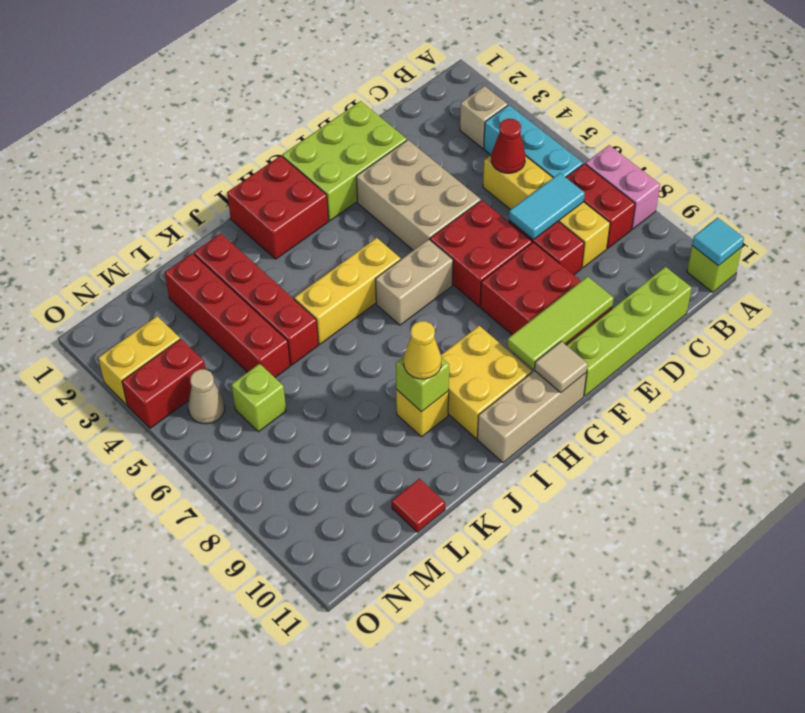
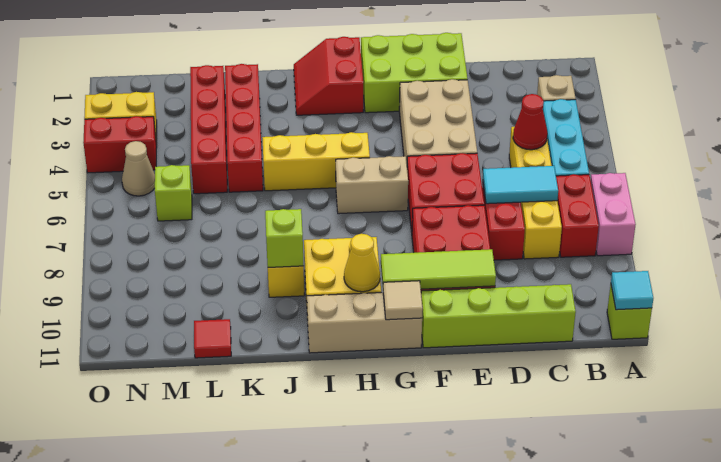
red brick H1:I2 level 1 -> red slope H1:I2 level 1 top H
yellow cone J9 level 3 -> yellow cone H10 level 2

